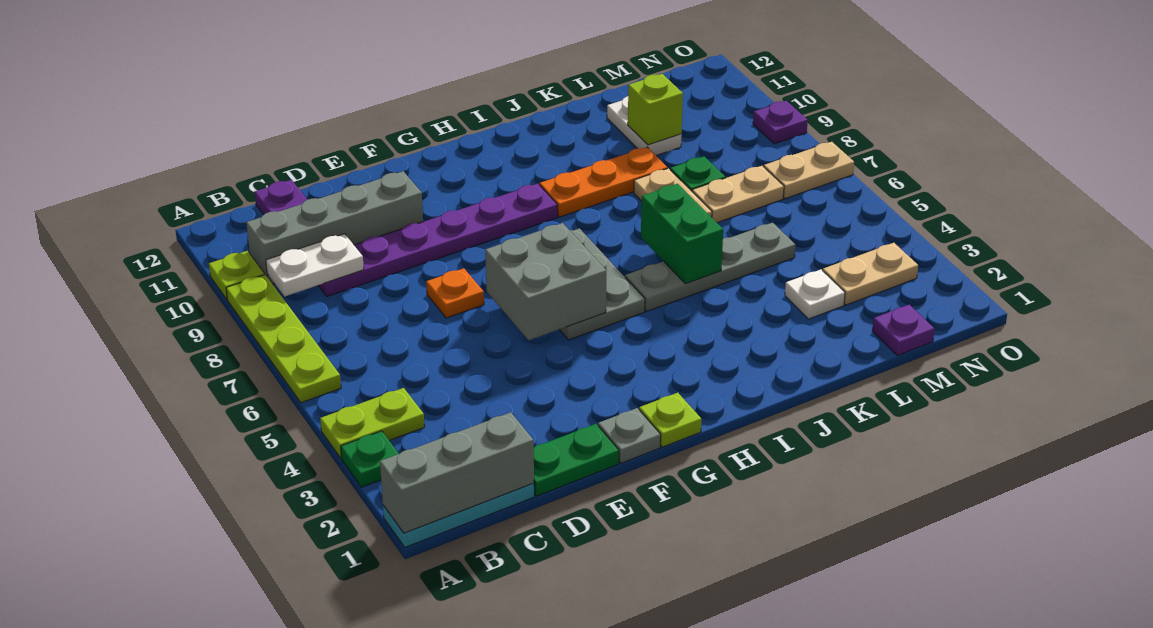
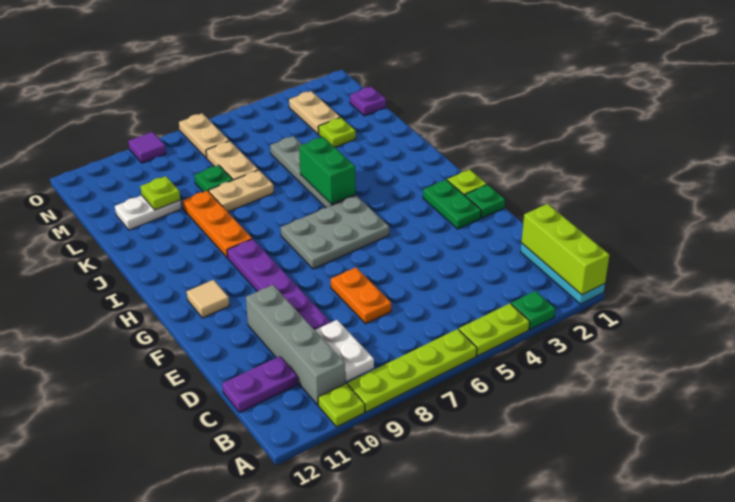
grey brick A1:C1 level 2 -> lime brick A1:C1 level 2
lime plate A4:B4 level 1 -> lime plate A4:A5 level 1
green plate D1:E1 level 1 -> green plate F2:G2 level 1
orange plate E7 level 1 -> orange plate D7:E7 level 1
grey plate F1 level 1 -> green plate F1 level 1
grey brick F5:G6 level 2 -> none
none -> tan tile G11 level 1
green brick J5:J6 level 2 -> green brick I5:J5 level 2
white plate L3 level 1 -> lime plate L3 level 1
lime brick L10 level 2 -> lime plate L10 level 2
purple plate O9 level 1 -> purple tile O9 level 1

